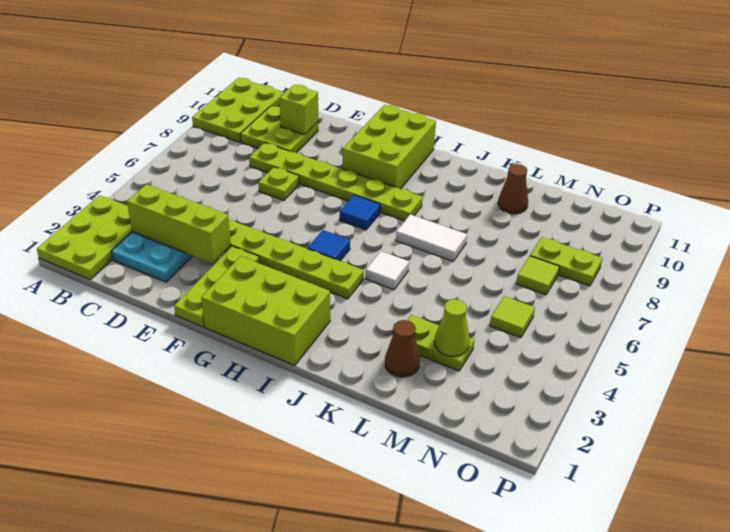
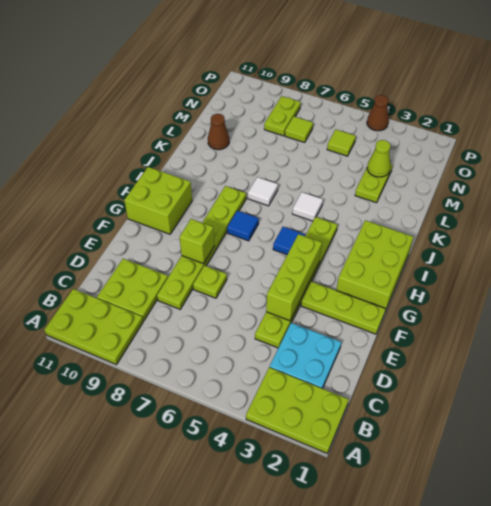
lime brick C3:E3 level 2 -> lime brick E4:G4 level 2
lime brick D10 level 2 -> lime brick F8 level 2
lime brick G9:H11 level 1 -> lime brick G10:H11 level 1
white tile J7:K7 level 1 -> white tile J7 level 1
brown cone L2 level 1 -> brown cone P4 level 1

